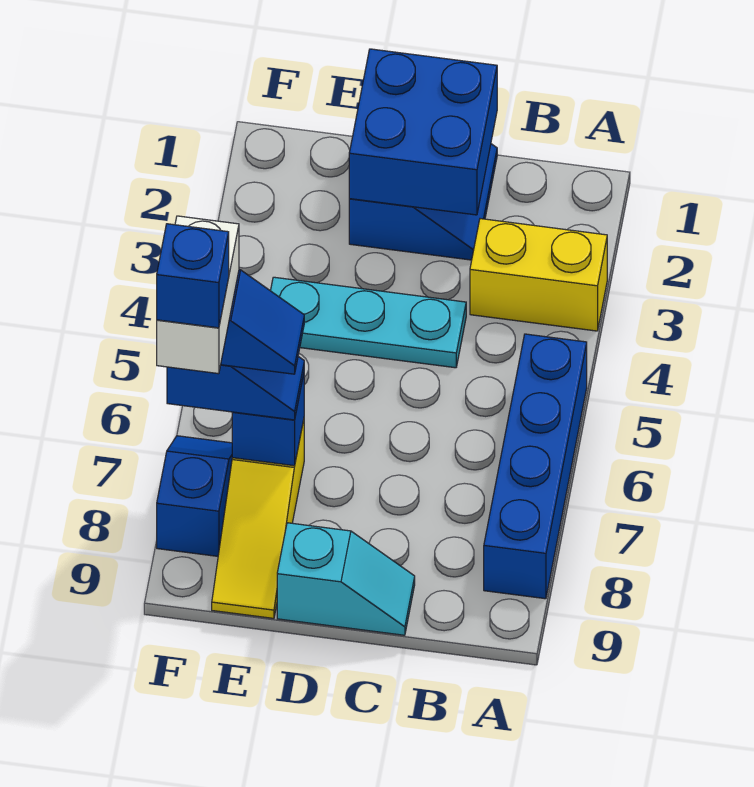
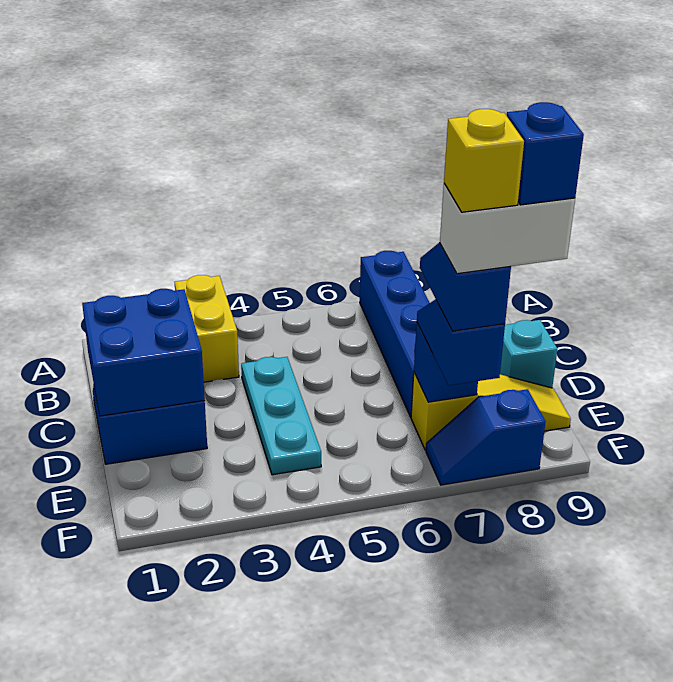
blue brick A5:A8 level 1 -> blue brick A7:D7 level 1
none -> yellow brick F7 level 6

